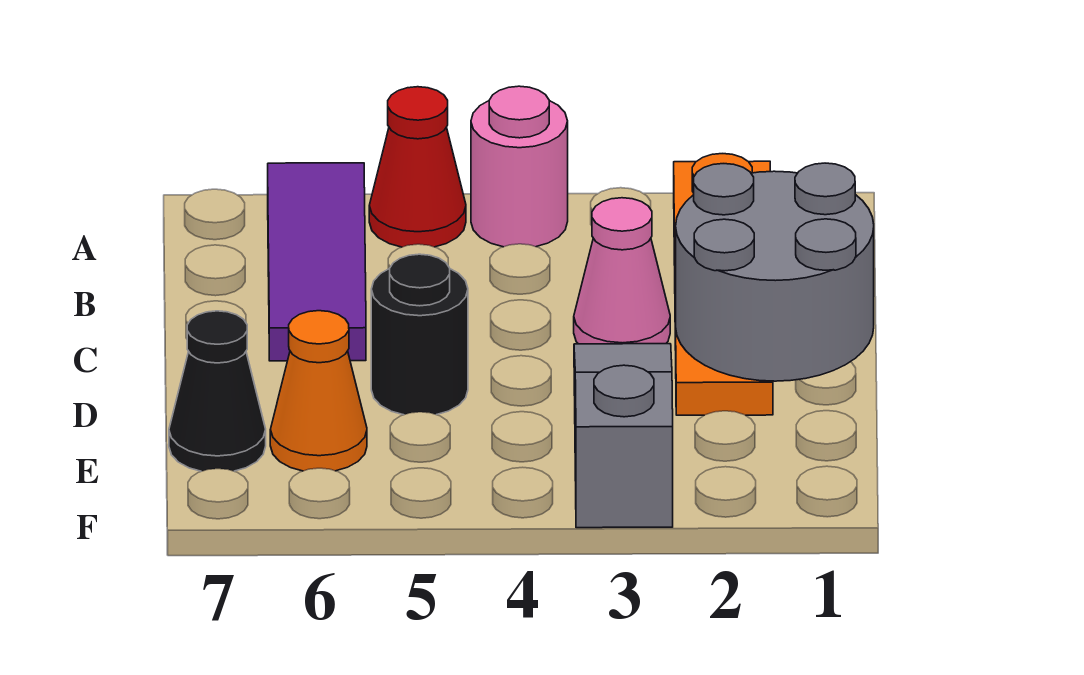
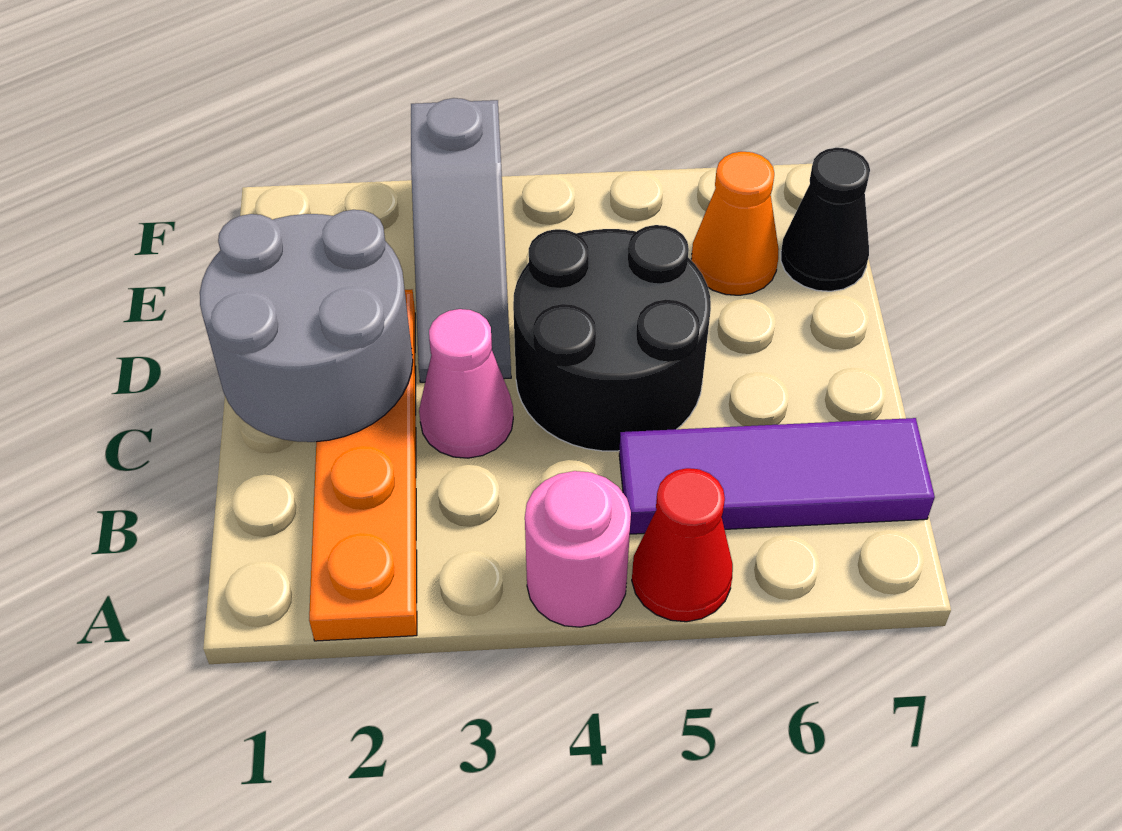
purple tile A6:C6 level 1 -> purple tile B5:B7 level 1
black round brick D5 level 1 -> black round brick C4:D5 level 1

